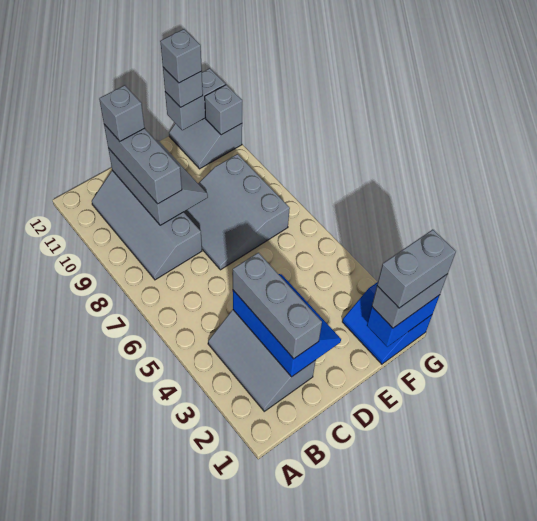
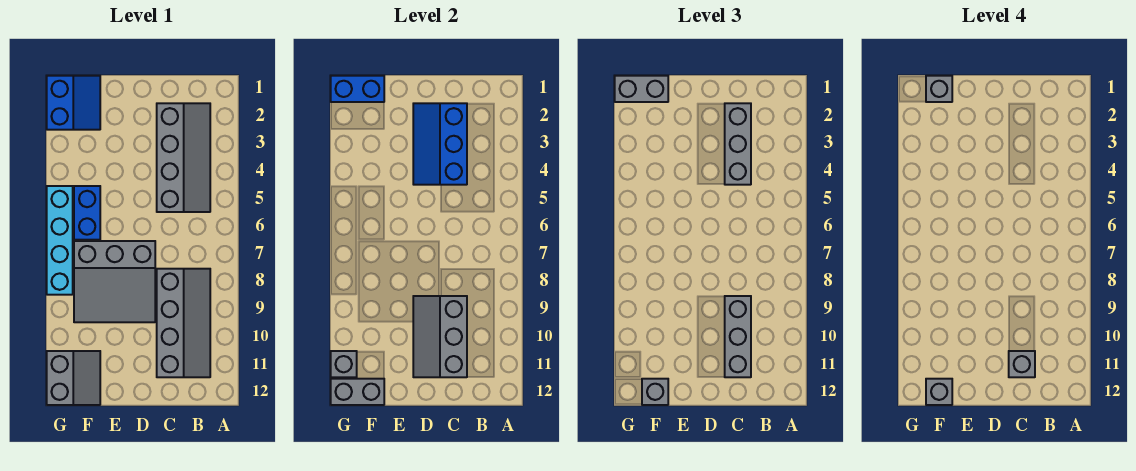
grey slope B2:C4 level 1 top C -> grey slope B2:C5 level 1 top C
grey slope D7:F9 level 1 top F -> grey slope D7:F9 level 1 top 7
grey brick F1:G1 level 4 -> grey brick F1 level 4
none -> blue brick F5:F6 level 1
none -> cyan brick G5:G8 level 1

